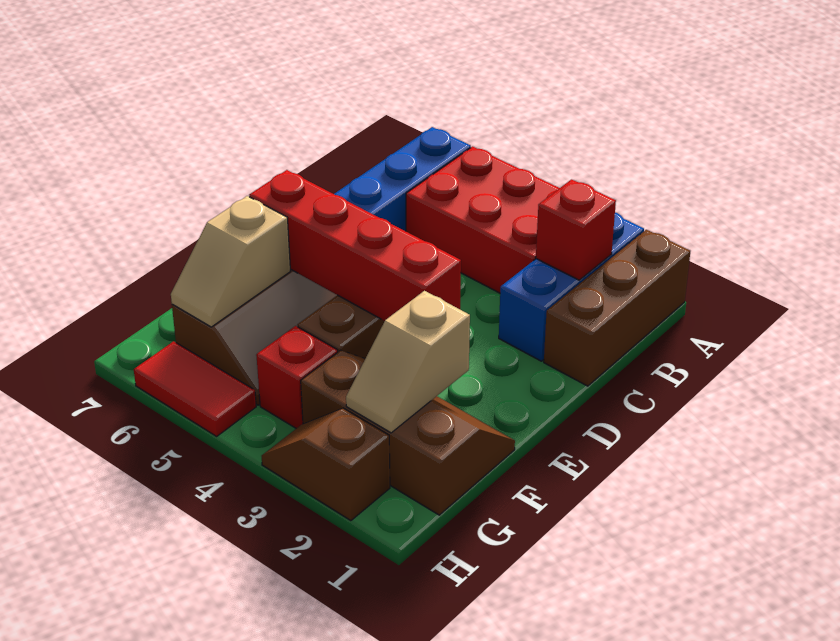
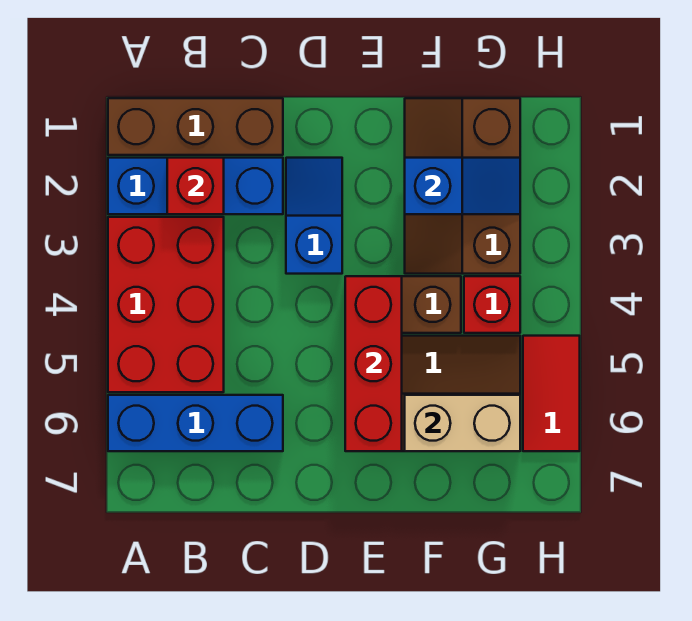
none -> blue slope D2:D3 level 1 top 3
red brick E3:E6 level 2 -> red brick E4:E6 level 2
tan slope F2:G2 level 2 top F -> blue slope F2:G2 level 2 top F
tan slope F6:G6 level 2 top F -> tan brick F6:G6 level 2
brown slope H2:H3 level 1 top 2 -> none

